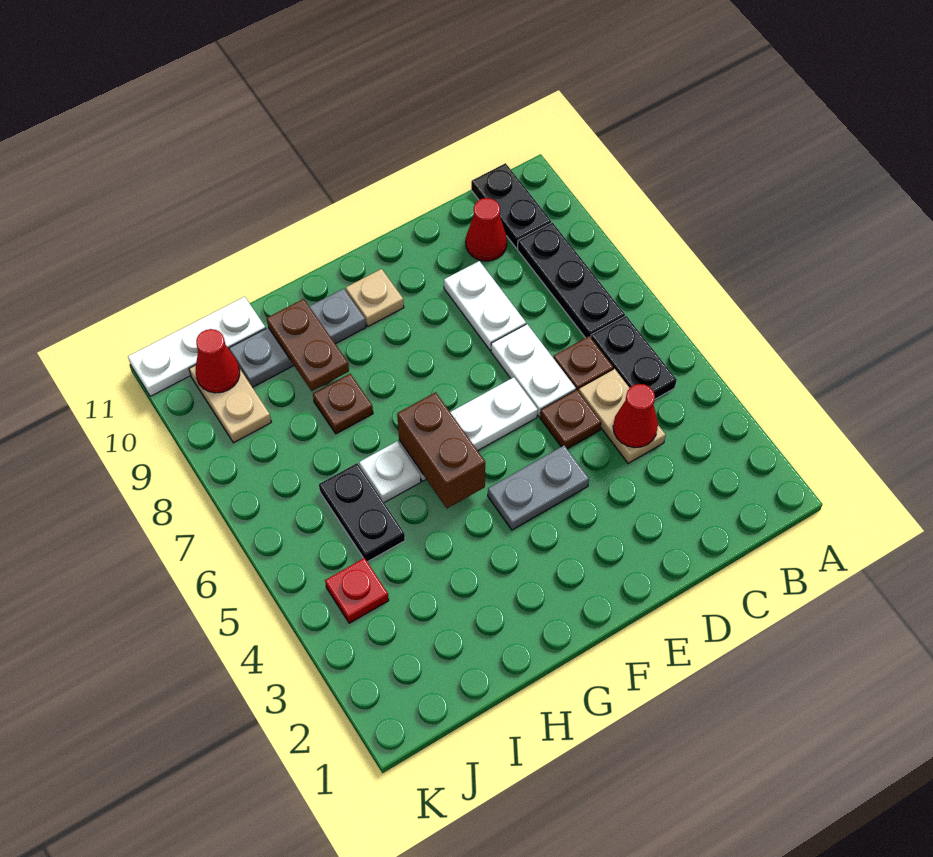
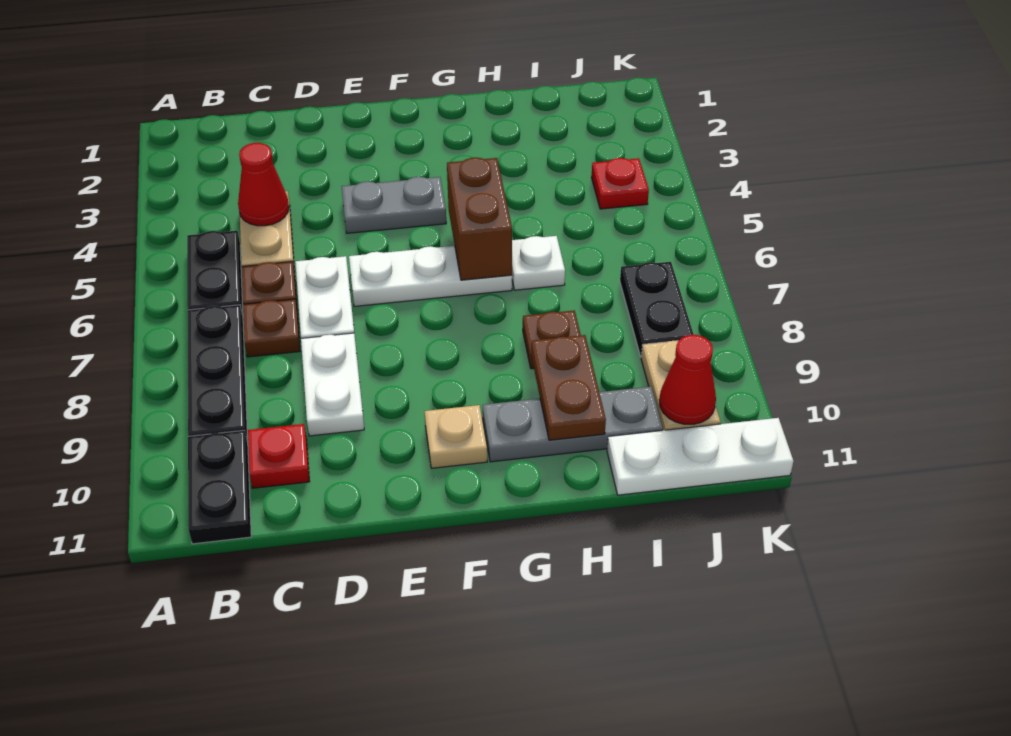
red cone C10 level 1 -> red plate C10 level 1
brown plate D5 level 1 -> brown plate C7 level 1
black plate I5:I6 level 1 -> black plate J7:J8 level 1

